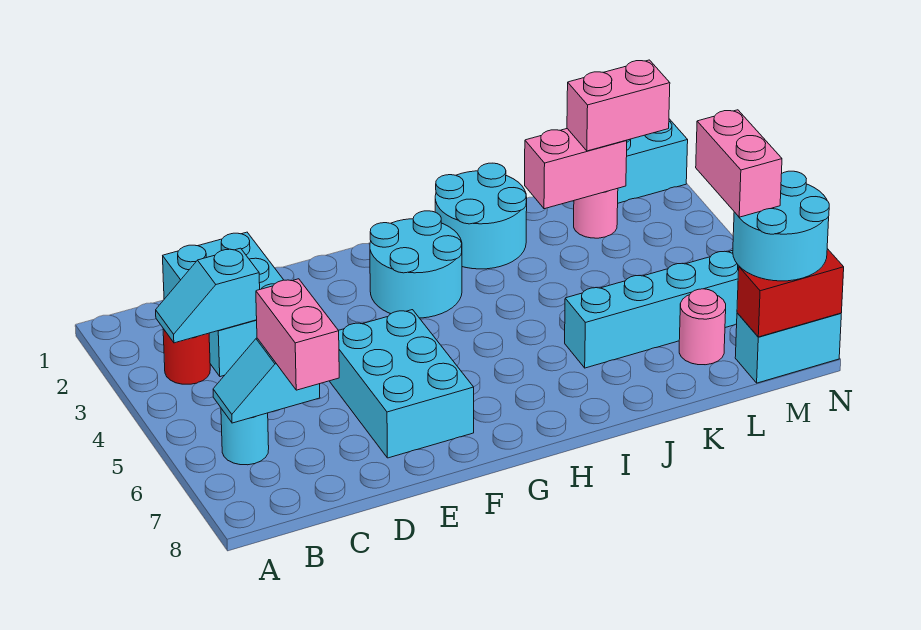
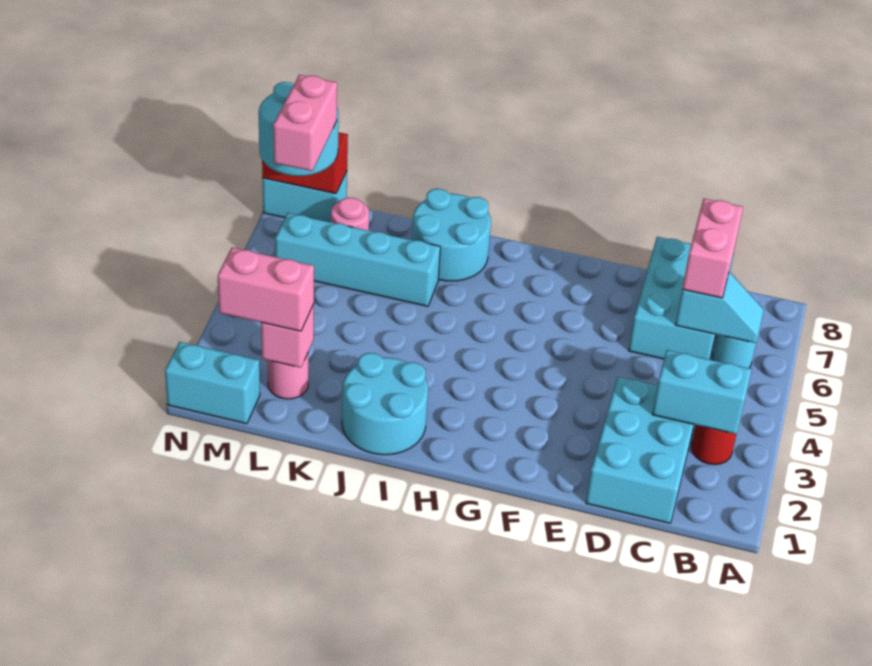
cyan slope B3:C3 level 2 top C -> cyan brick B3:C3 level 2
cyan brick E5:F7 level 1 -> cyan brick C6:D8 level 1
cyan round brick G2:H3 level 1 -> cyan round brick I7:J8 level 1
pink brick K2:L2 level 2 -> pink brick L2 level 2

